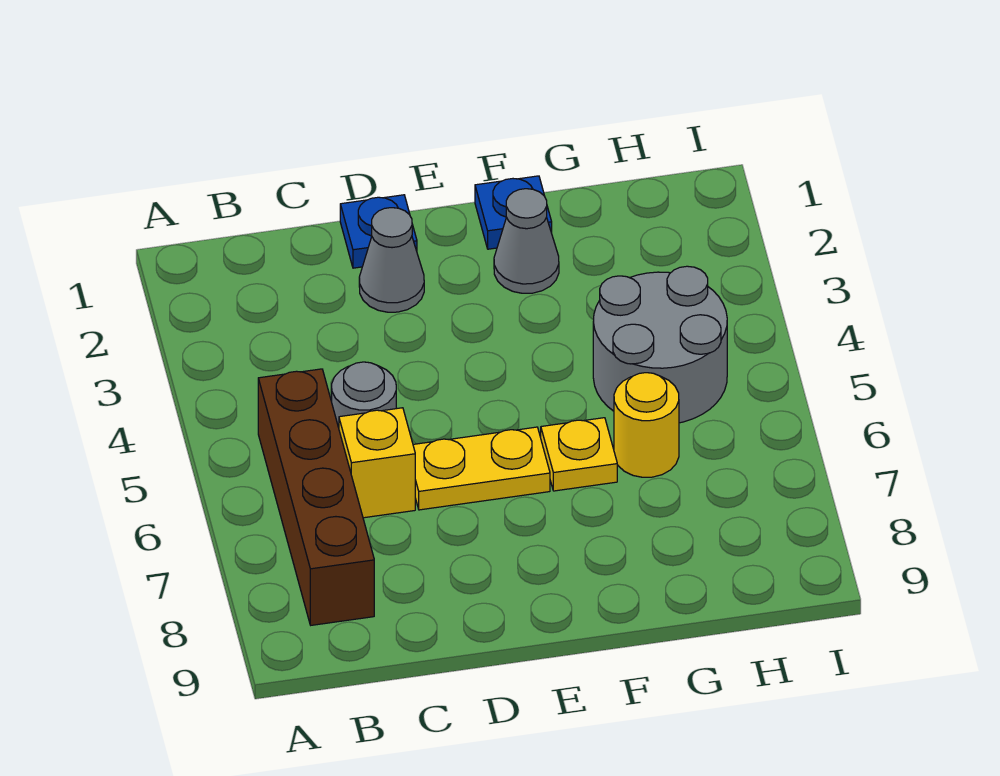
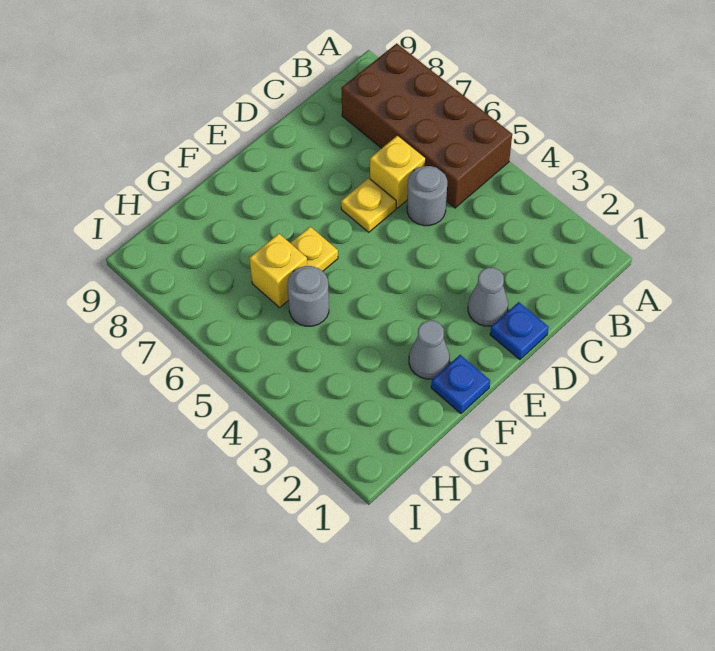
brown brick B5:B8 level 1 -> brown brick A5:B8 level 1
yellow plate D6:E6 level 1 -> yellow plate D6 level 1
grey round brick G4:H5 level 1 -> grey round brick G5 level 1
yellow round brick G6 level 1 -> yellow brick G6 level 1

